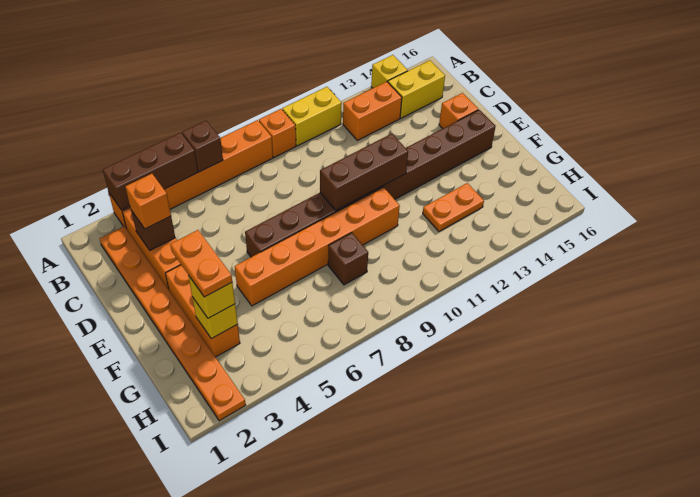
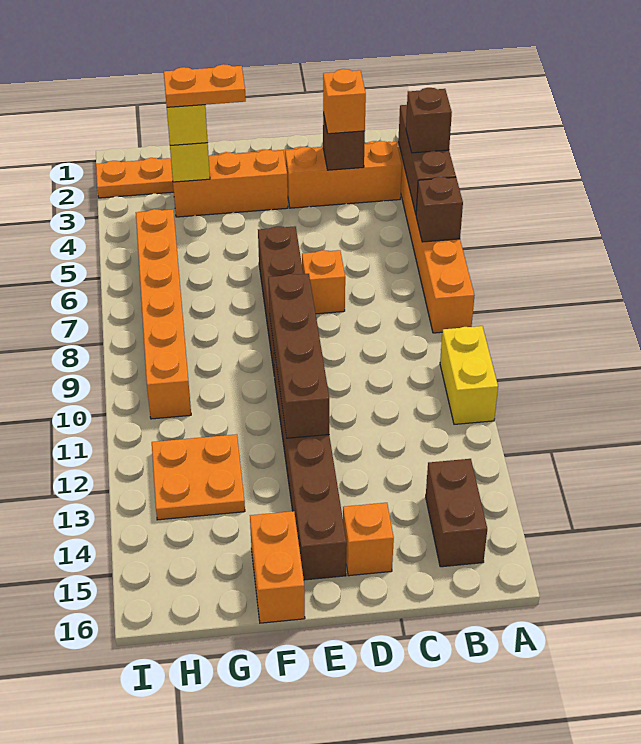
orange brick A9 level 1 -> orange brick D7 level 1
yellow brick A14 level 1 -> none
orange brick B12:B13 level 1 -> orange brick F15:F16 level 1
yellow brick B14:B15 level 1 -> brown brick B14:B15 level 1
brown brick E9:E11 level 2 -> brown brick E9:E12 level 2
orange brick F5:F10 level 1 -> orange brick H5:H10 level 1
brown brick G8 level 1 -> brown brick A4 level 3
orange plate G12:G13 level 1 -> orange plate G12:H13 level 1

